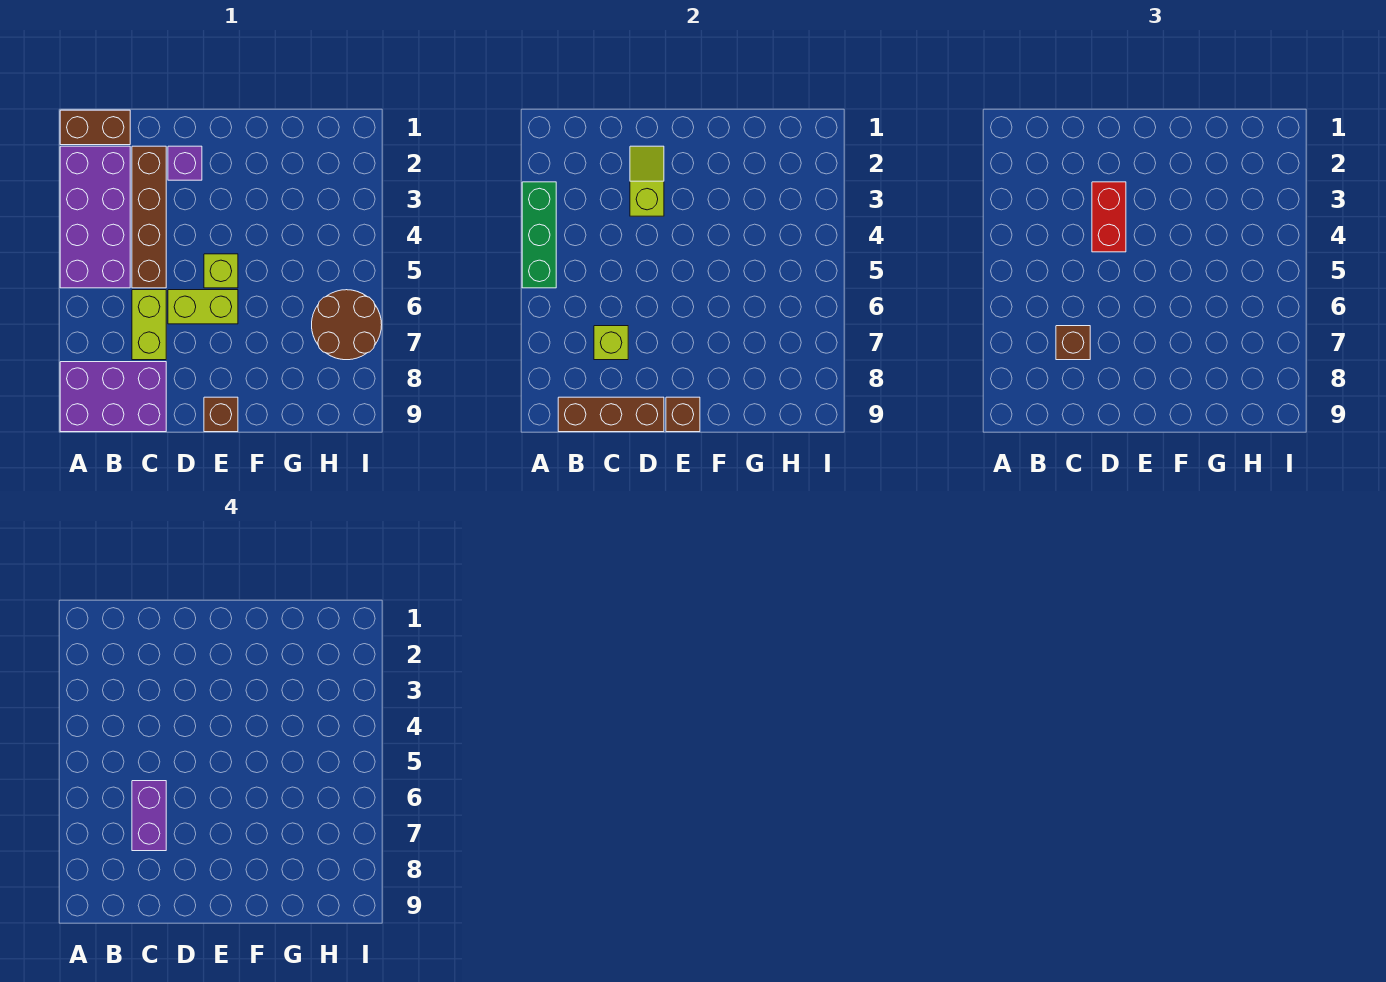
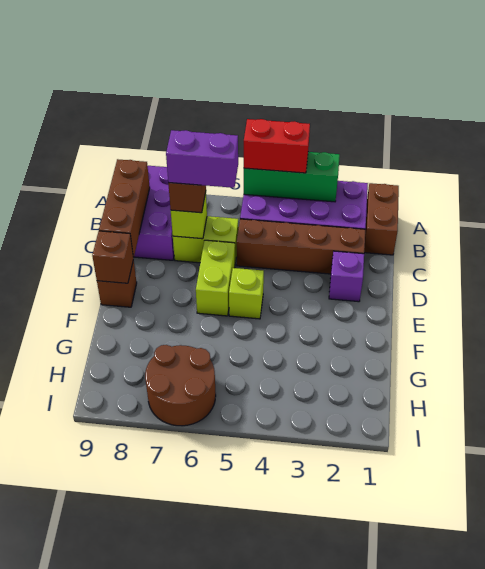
lime slope D2:D3 level 2 top 3 -> none
red brick D3:D4 level 3 -> red brick A4:A5 level 3

